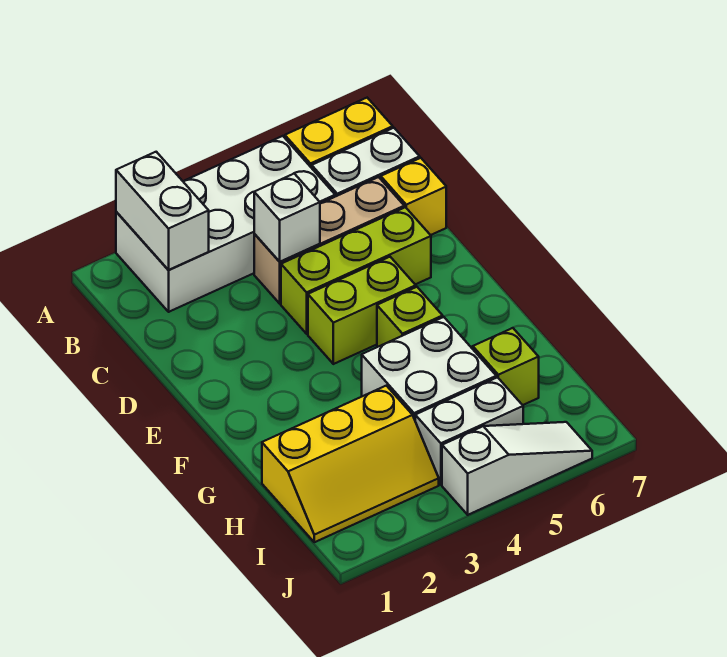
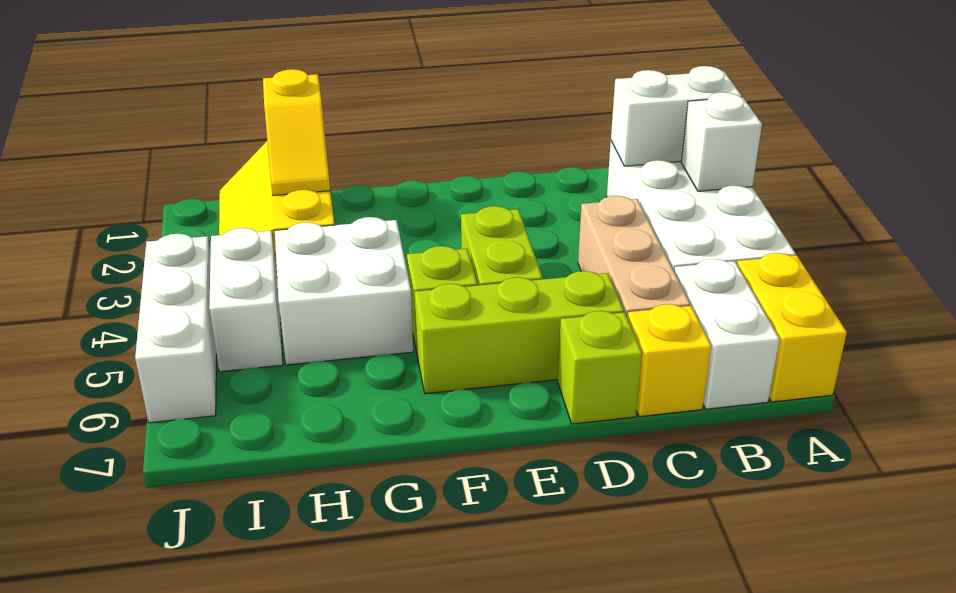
white brick C4 level 2 -> white brick A3 level 2
lime brick D4:D6 level 1 -> lime brick D6:F6 level 1
none -> yellow slope H1:H2 level 2 top 1
lime brick H6 level 1 -> lime brick D7 level 1
white slope J4:J6 level 1 top 4 -> white brick J4:J6 level 1

